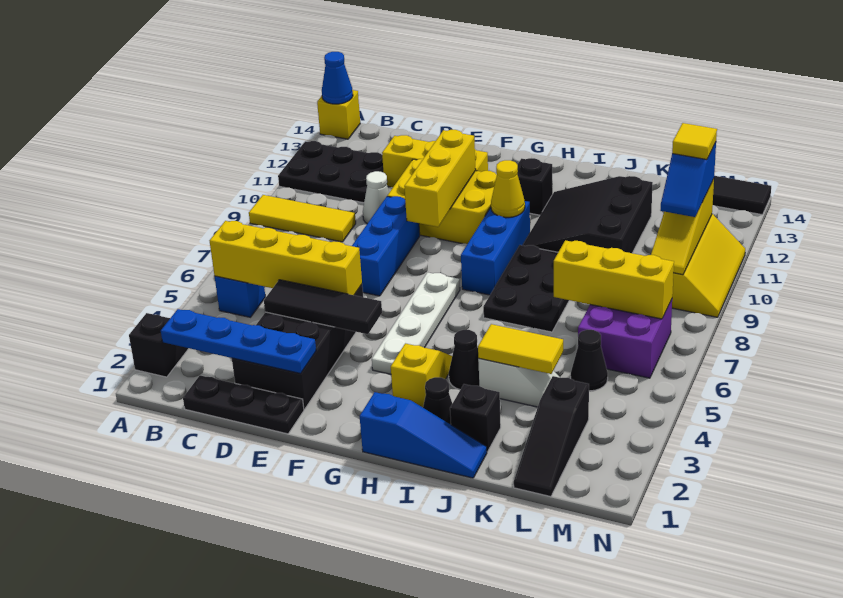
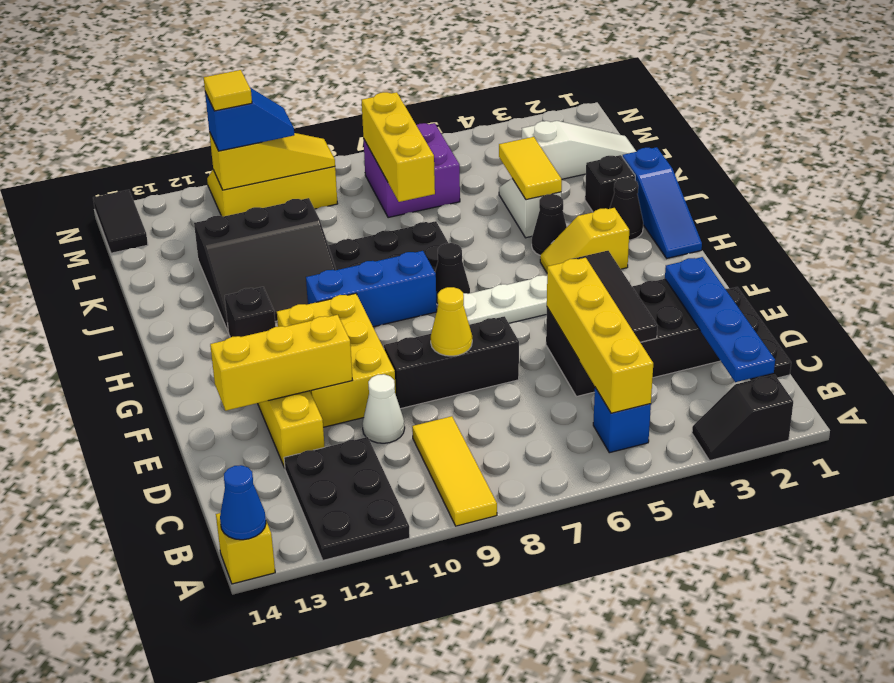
blue brick E7:E9 level 1 -> black brick E7:E9 level 1
yellow brick F9:F11 level 2 -> yellow brick E11:E13 level 2
blue slope H1:J1 level 1 top H -> blue slope H1:J1 level 1 top J
yellow cone H10 level 2 -> yellow cone E8 level 2
black slope L1:L3 level 1 top 3 -> white slope L1:L3 level 1 top 3
black cone L5 level 1 -> black cone H7 level 1

